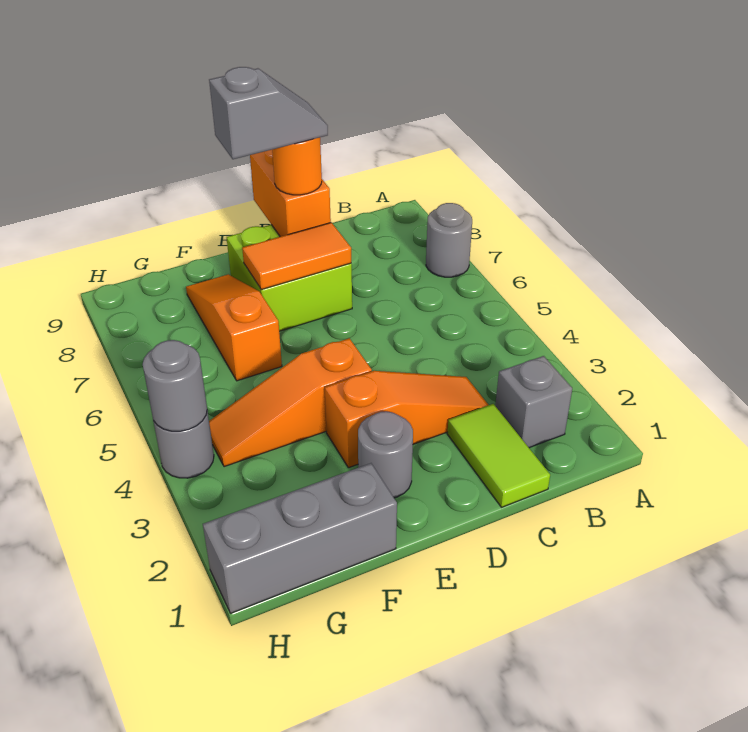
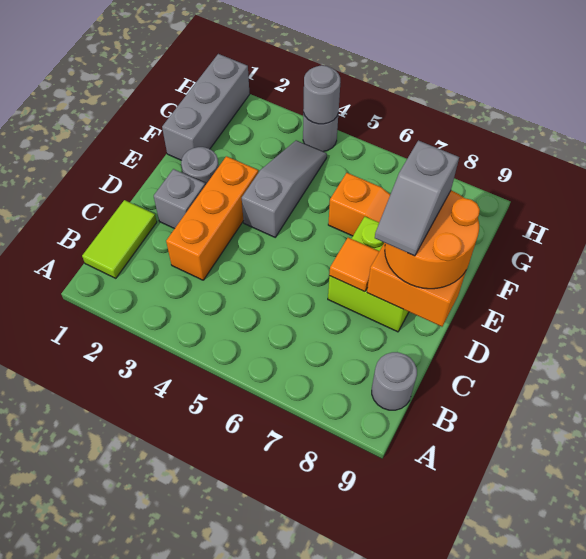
grey round brick A7 level 1 -> grey round brick B9 level 1
grey brick B2 level 1 -> grey brick D2 level 1
lime tile C1:C2 level 1 -> lime tile B1:C1 level 1
orange slope C3:E3 level 1 top E -> orange brick C3:E3 level 1
orange tile D7:E7 level 2 -> orange tile D7 level 2
orange round brick D8 level 3 -> orange round brick D8:E9 level 3
orange slope E4:G4 level 1 top E -> grey slope E4:G4 level 1 top E

